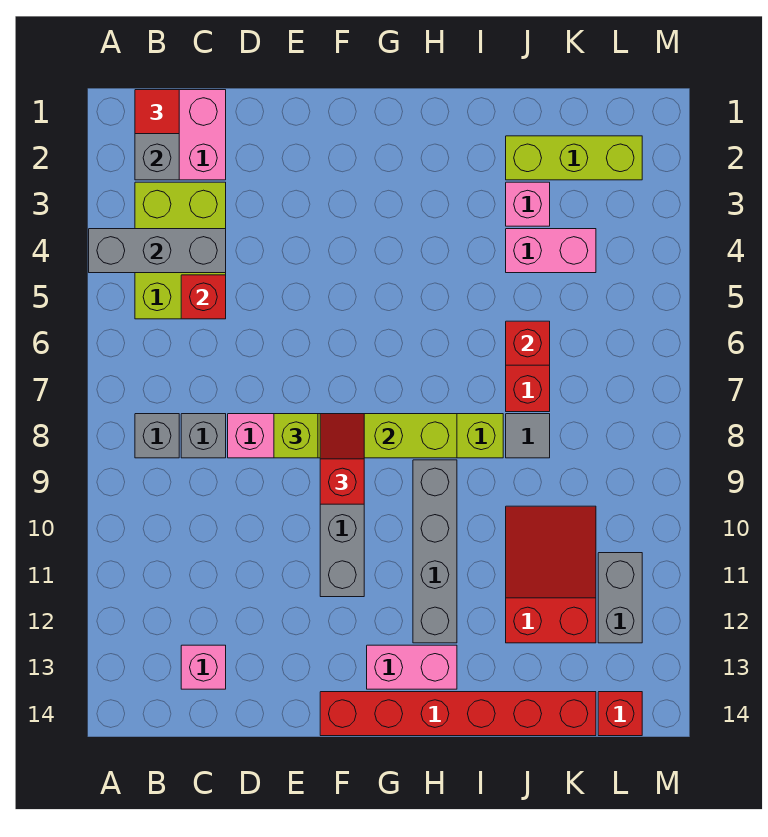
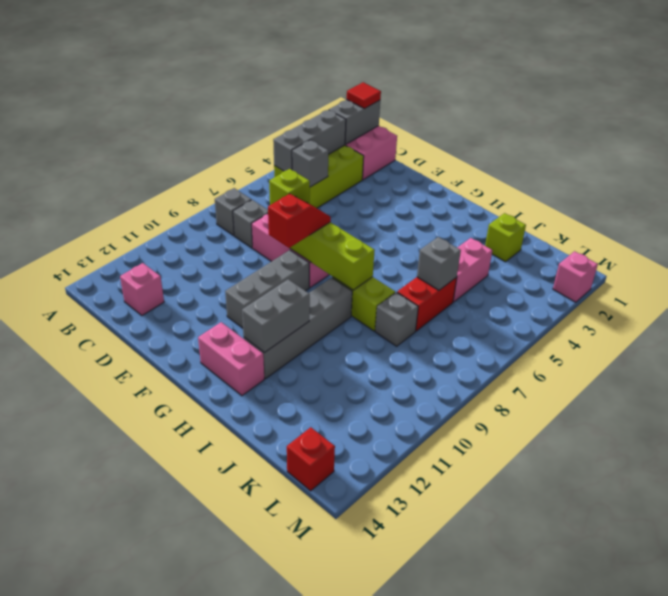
grey brick A4:C4 level 2 -> grey brick B3:B5 level 2
red brick C5 level 2 -> grey brick C5 level 2
red brick F14:K14 level 1 -> none
lime brick J2:L2 level 1 -> lime brick J2 level 1
pink brick J3 level 1 -> pink brick M2 level 1
pink brick J4:K4 level 1 -> pink brick J4:J5 level 1
red brick J6 level 2 -> grey brick J6 level 2
grey tile J8 level 1 -> grey brick J8 level 1
red slope J10:K12 level 1 top 12 -> none
grey brick L11:L12 level 1 -> grey brick H11:H12 level 2

